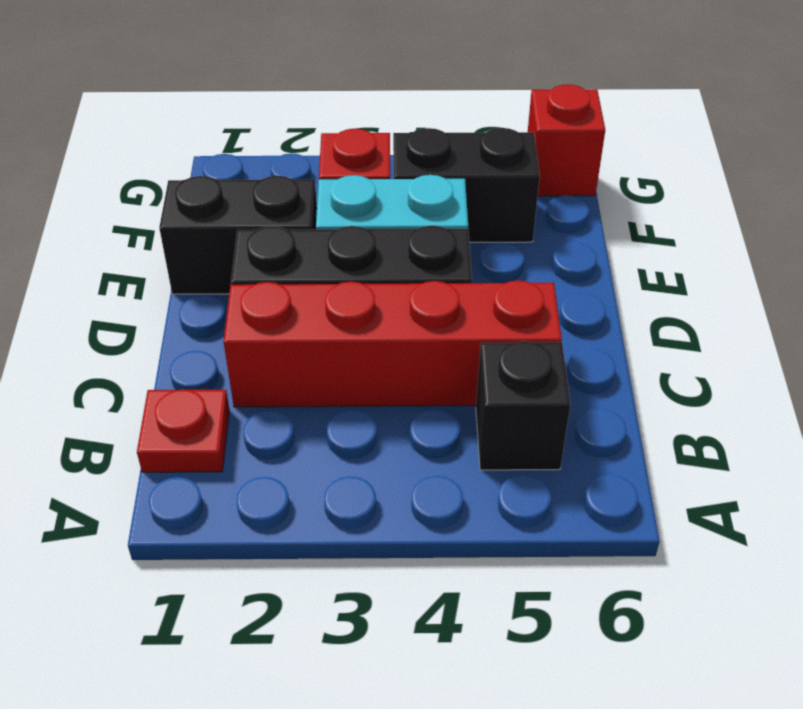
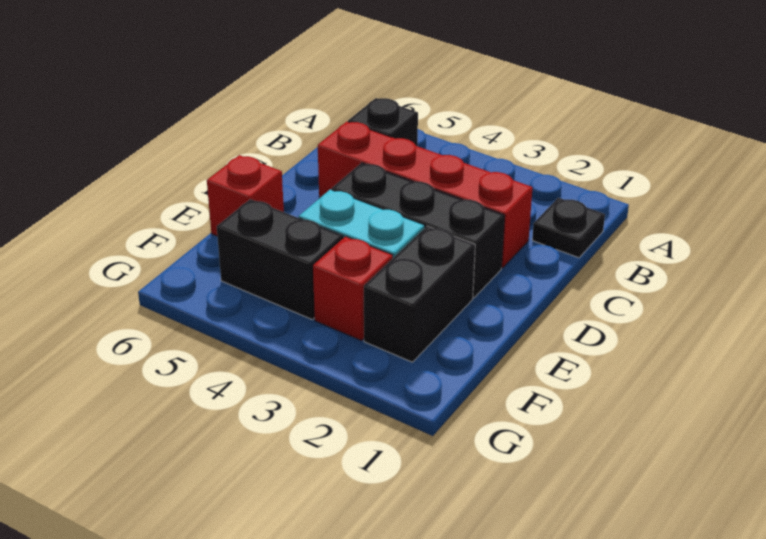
red plate B1 level 1 -> black plate B1 level 1
black brick E1:E2 level 1 -> black brick E2:F2 level 1
red brick G6 level 1 -> red brick E6 level 1

